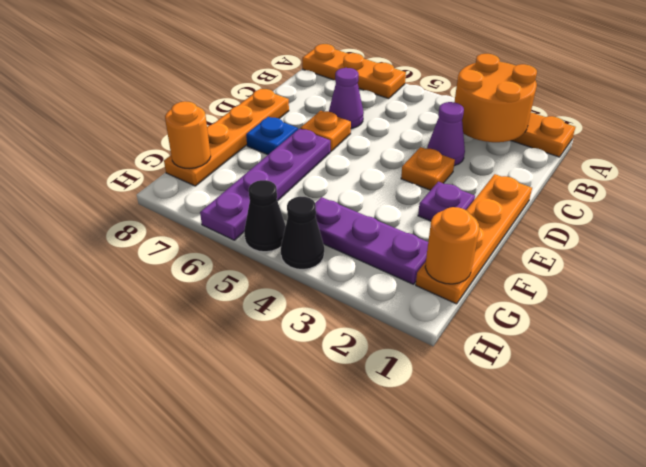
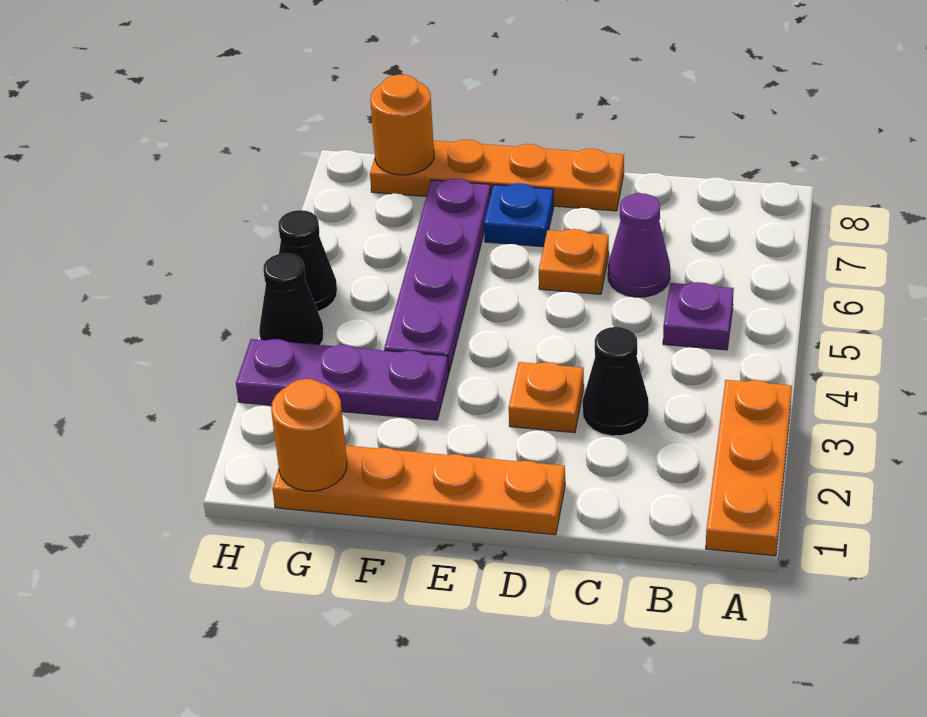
orange round brick A2:B3 level 2 -> none
orange plate A6:A8 level 1 -> none
purple cone C3 level 1 -> black cone C3 level 1
purple plate E2 level 1 -> purple plate B5 level 1
purple plate E6:H6 level 1 -> purple plate F4:F7 level 1
purple plate G2:G4 level 1 -> purple plate F3:H3 level 1

